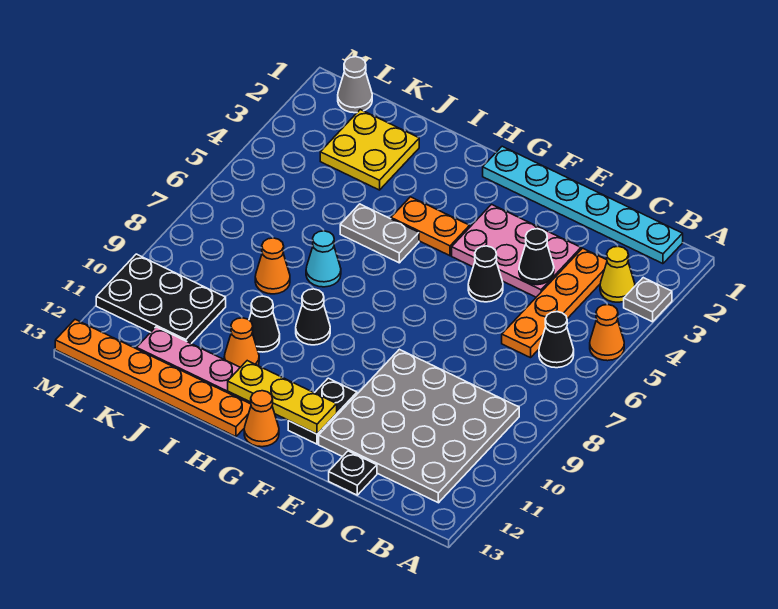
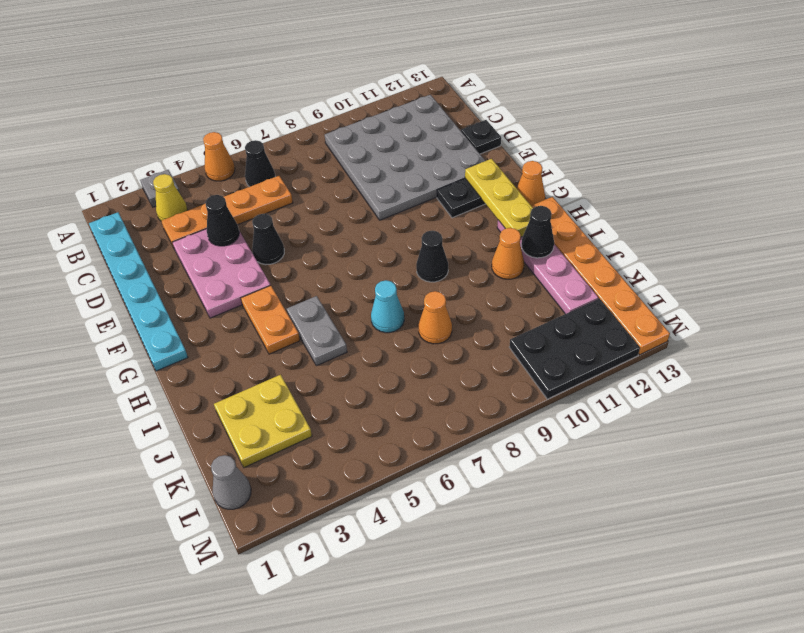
black cone I10 level 1 -> black cone I12 level 2
black plate K10:M11 level 1 -> black plate L10:M12 level 1

